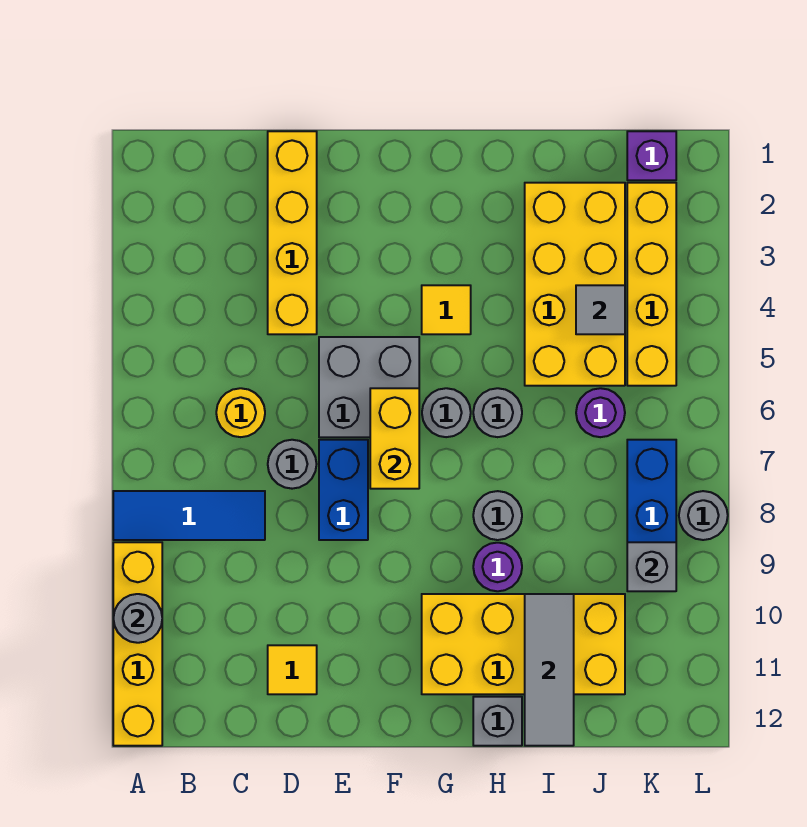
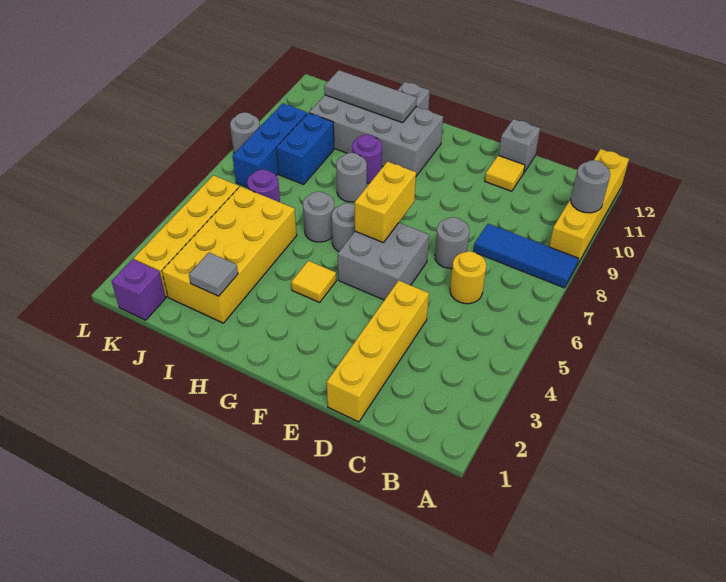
blue brick E7:E8 level 1 -> blue brick J8:J9 level 1
yellow brick G10:J11 level 1 -> grey brick G10:J11 level 1
grey tile I10:I12 level 2 -> grey tile H11:J11 level 2
grey tile J4 level 2 -> grey tile I2 level 2
grey brick K9 level 2 -> grey brick D12 level 1

